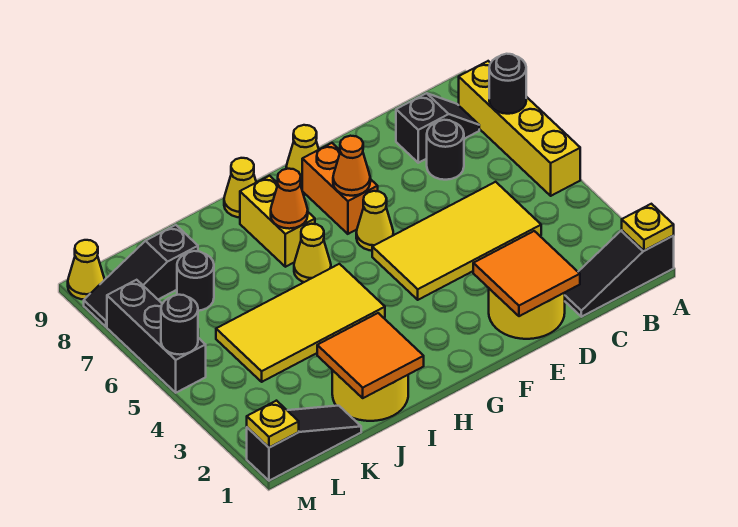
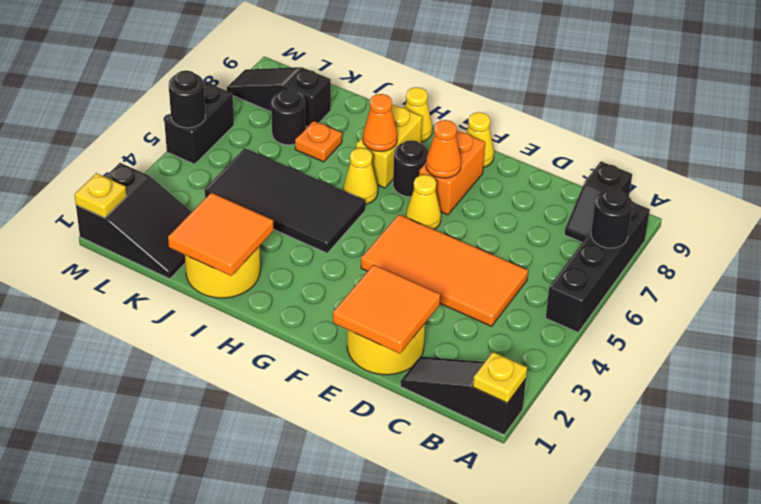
yellow brick A5:A8 level 1 -> black brick A5:A8 level 1
black slope B8:C8 level 1 top C -> black slope B8:B9 level 1 top 9
yellow tile C4:F5 level 1 -> orange tile C4:F5 level 1
black round brick C7 level 1 -> black round brick G7 level 1
yellow tile H4:K5 level 1 -> black tile H4:K5 level 1
none -> orange plate J7 level 1
black slope K1:M1 level 1 top M -> black slope K1:M2 level 1 top M
black brick M5:M7 level 1 -> black brick M5:M6 level 1
yellow cone M9 level 1 -> none

